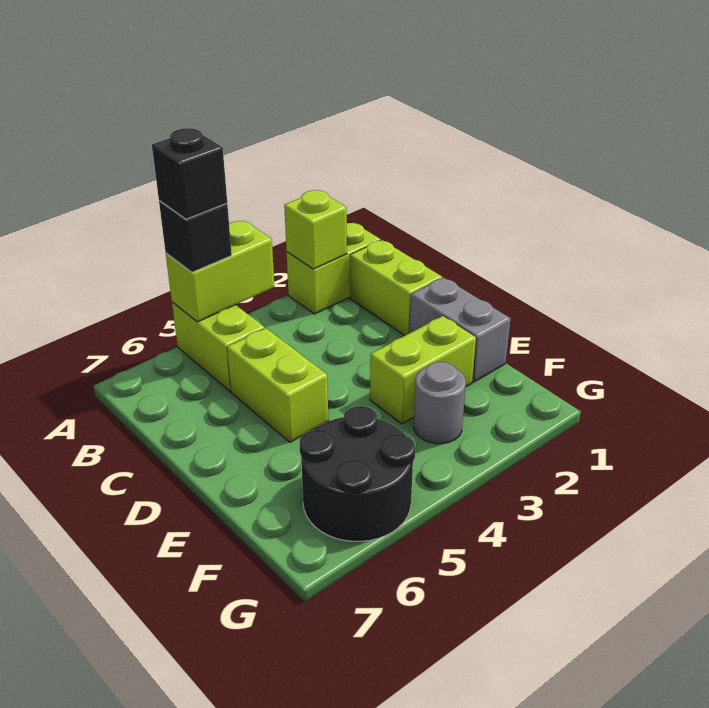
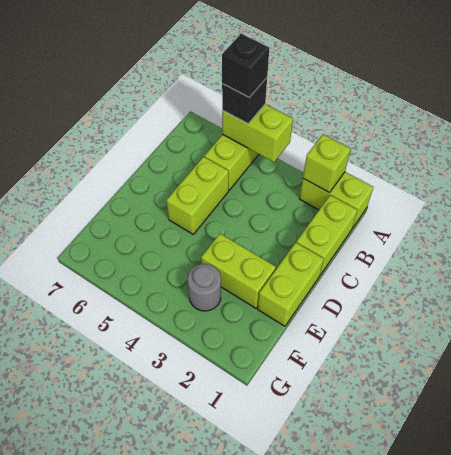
grey brick D1:E1 level 1 -> lime brick D1:E1 level 1
black round brick F5:G6 level 1 -> none

